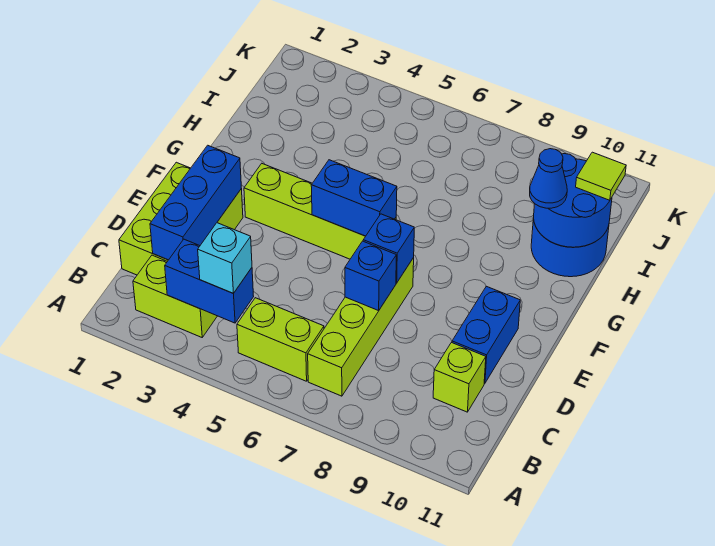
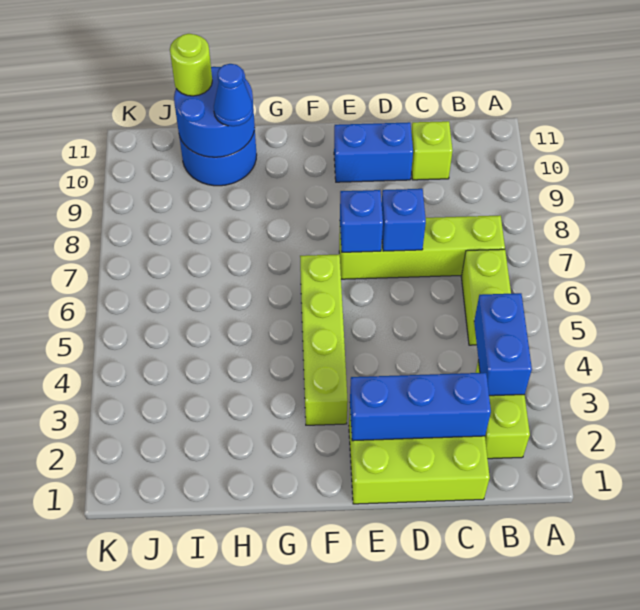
cyan brick B4 level 3 -> none
blue brick F5:F6 level 2 -> none
lime tile I11 level 3 -> lime round brick I11 level 3

